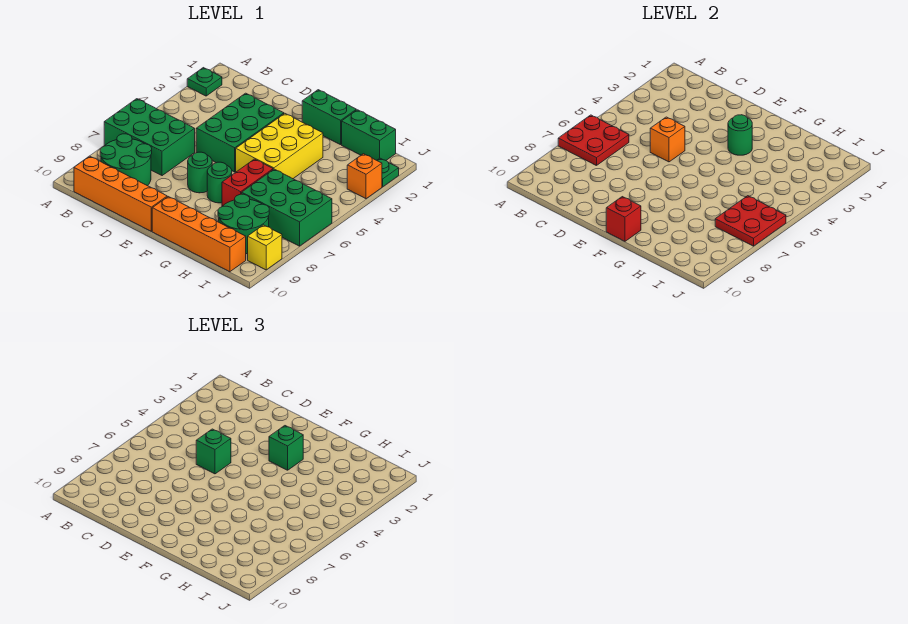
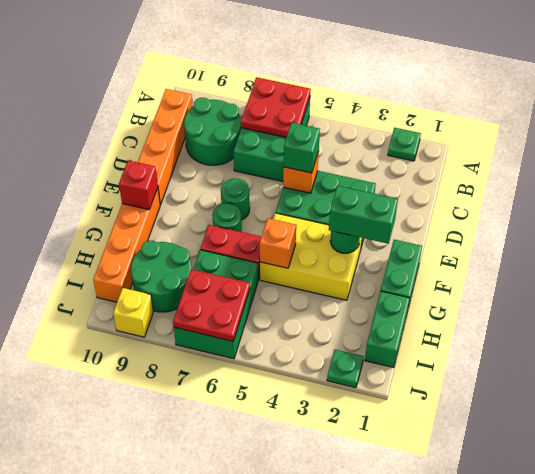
green brick F3 level 3 -> green brick F2:F3 level 3
orange brick J3 level 1 -> orange brick G5 level 2

